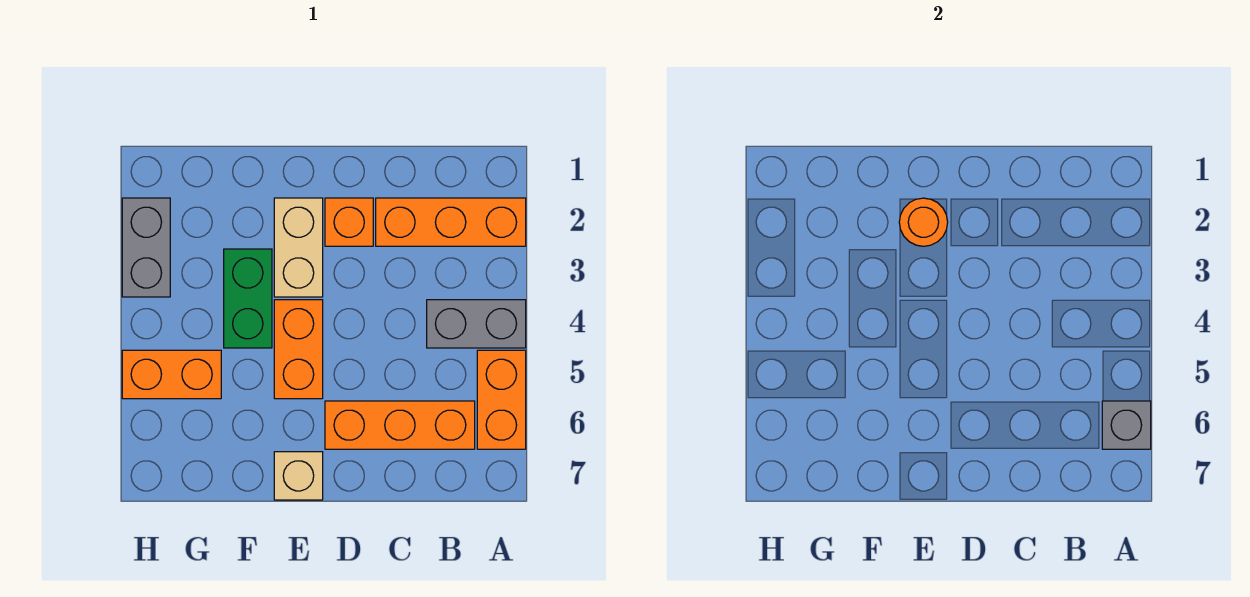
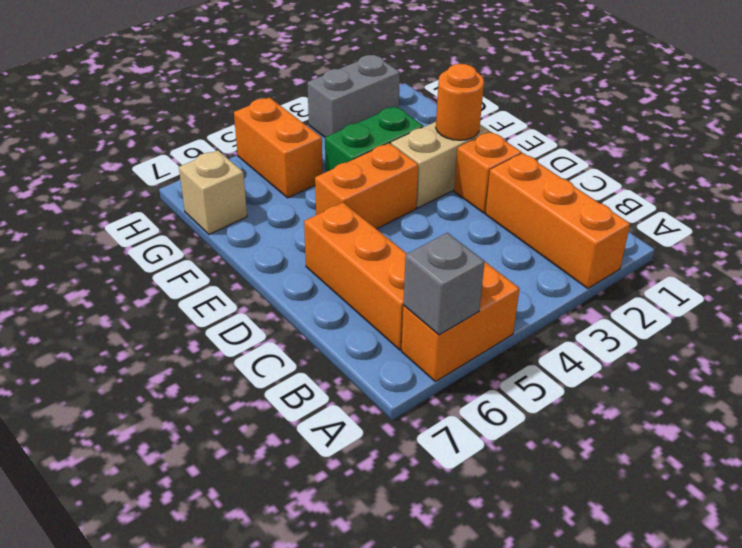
grey brick A4:B4 level 1 -> none
tan brick E7 level 1 -> tan brick G7 level 1

